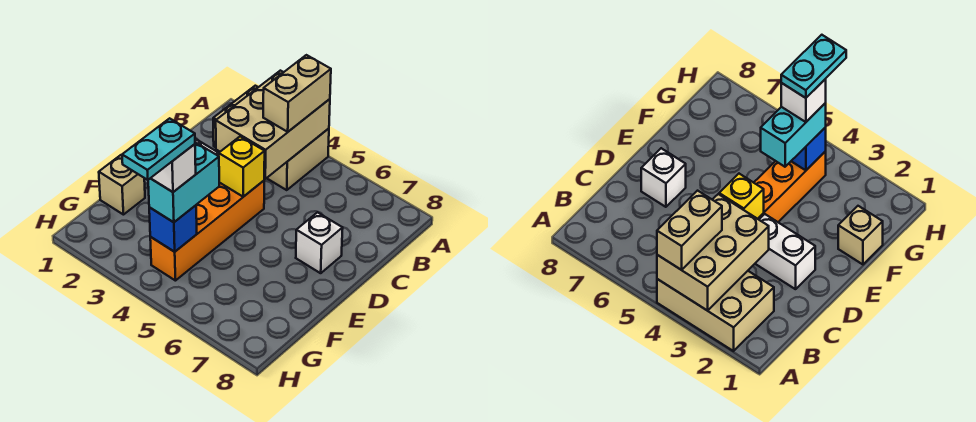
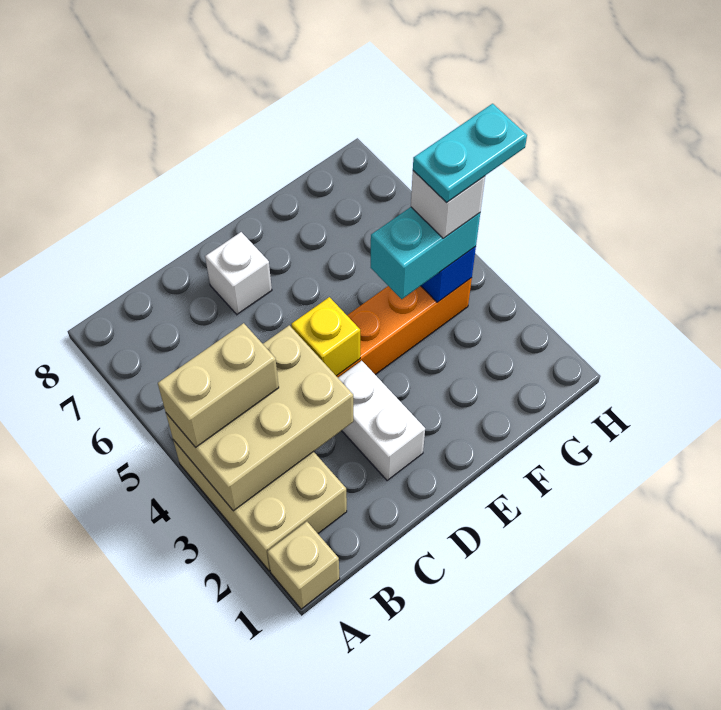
tan brick F1 level 1 -> tan brick A1 level 1

